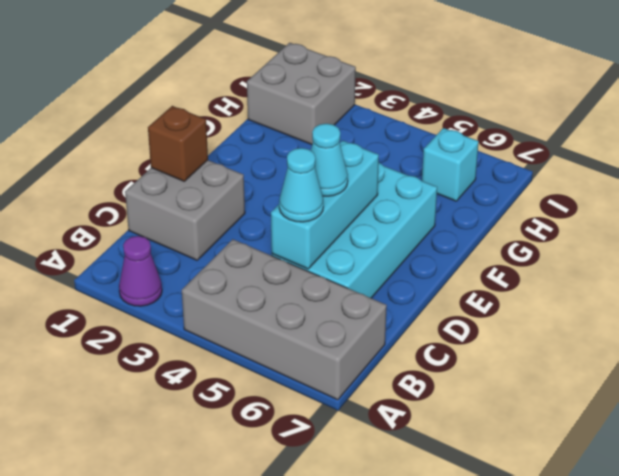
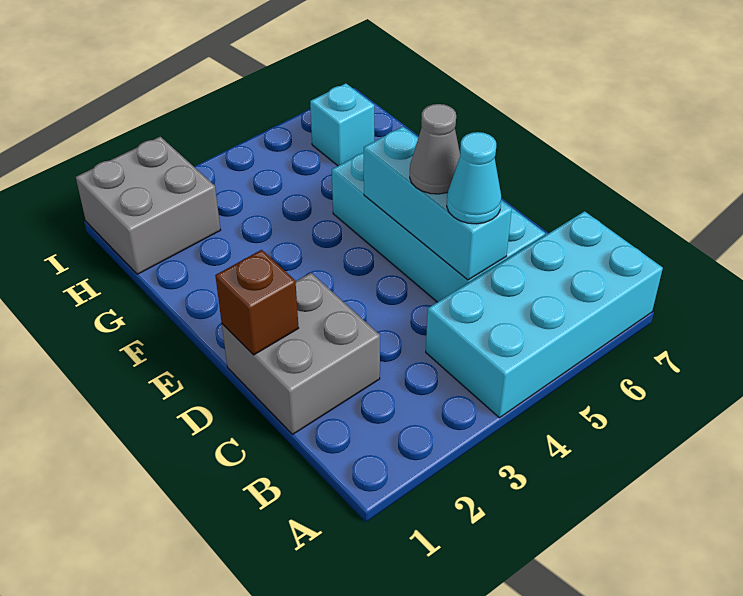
purple cone A2 level 1 -> none
grey brick A4:B7 level 1 -> cyan brick A4:B7 level 1
cyan cone D5 level 3 -> grey cone D5 level 3

